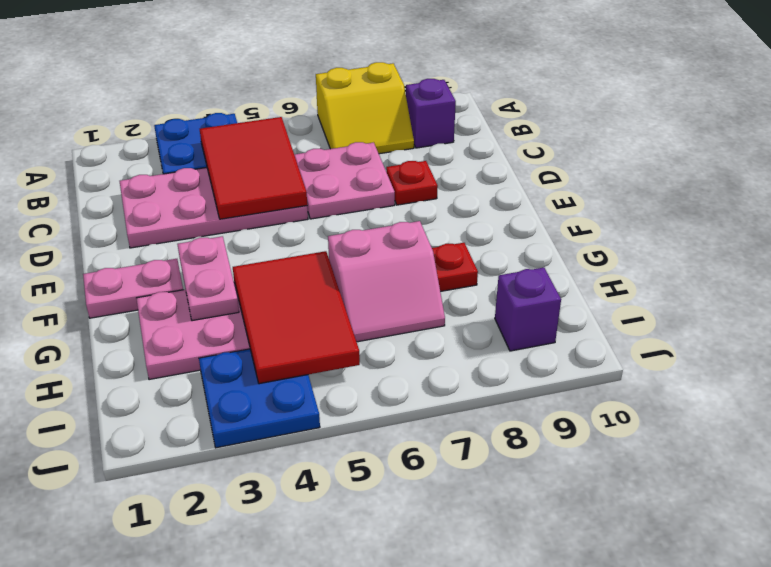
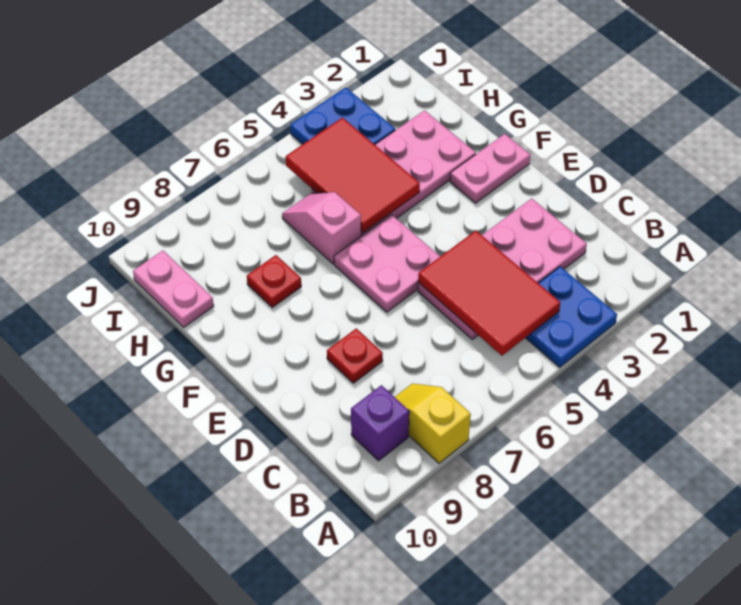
yellow slope A7:B8 level 1 top A -> yellow slope A8:B8 level 1 top A
pink plate C6:D7 level 1 -> pink plate E5:F6 level 1
pink plate F3:G3 level 2 -> pink plate H10:I10 level 1
pink slope G6:H7 level 1 top G -> pink slope G6:H6 level 1 top G
purple brick I9 level 1 -> none

